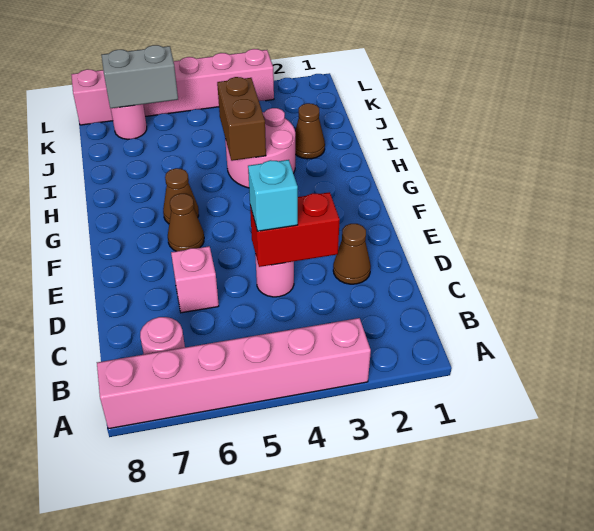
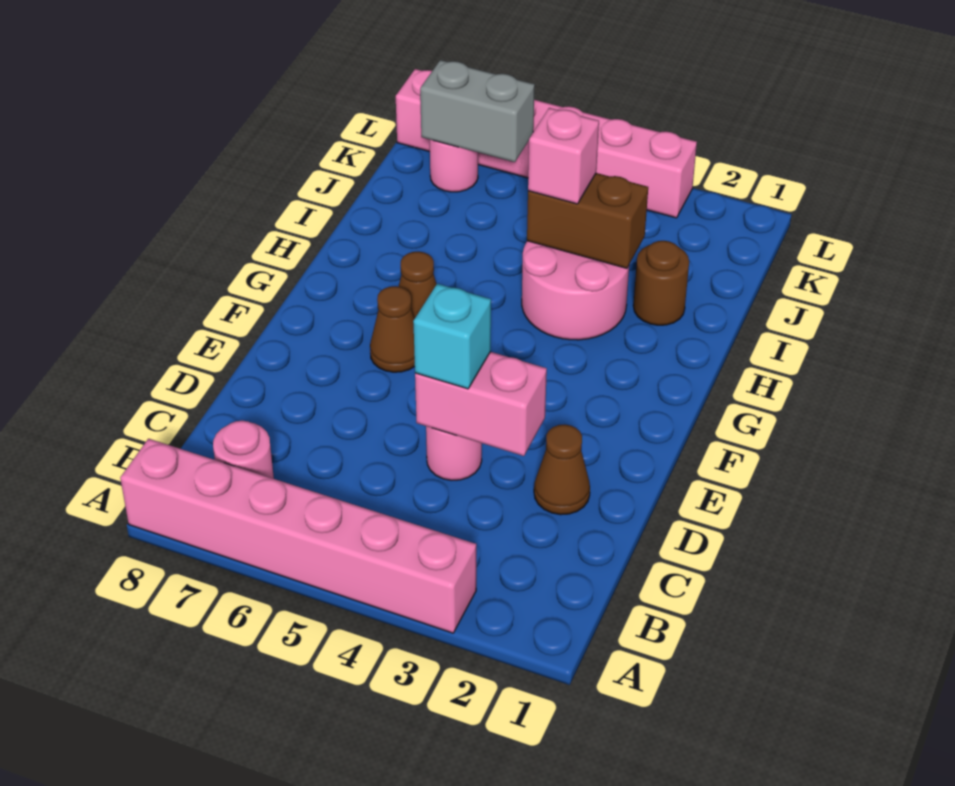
red brick D3:D4 level 2 -> pink brick D3:D4 level 2
pink brick D6 level 1 -> pink brick I4 level 3
brown brick H4:I4 level 2 -> brown brick I3:I4 level 2
brown cone I2 level 1 -> brown round brick I2 level 1

